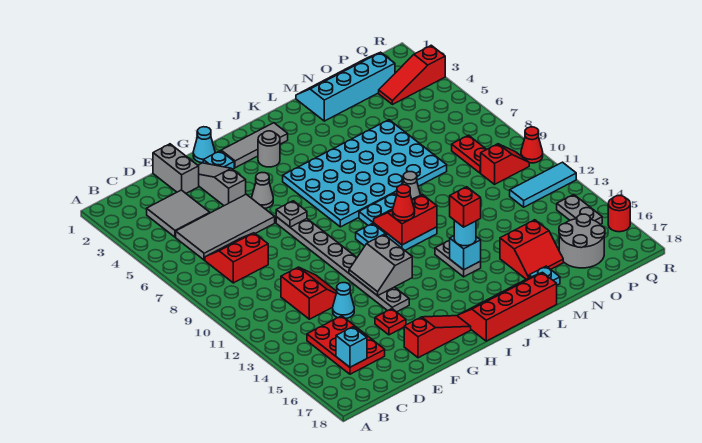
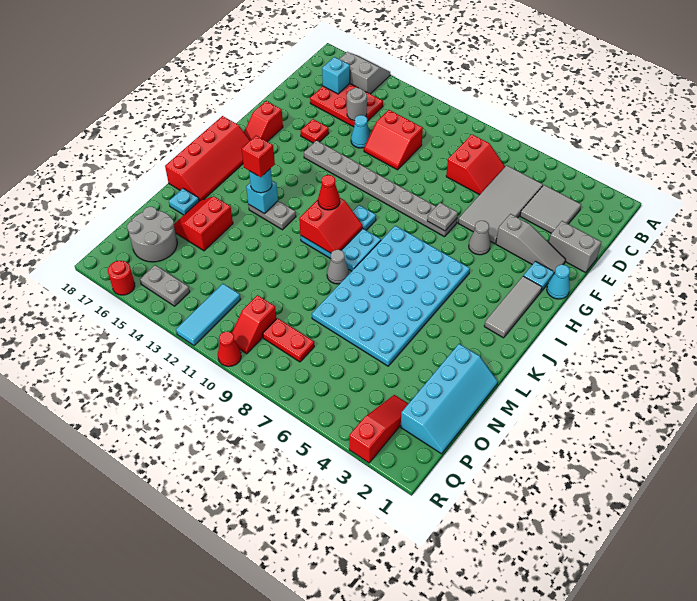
red slope F17:H17 level 1 top F -> red slope G17:H17 level 1 top G
grey slope G12:H13 level 2 top H -> grey slope A15:B16 level 1 top B
grey round brick I3 level 1 -> grey round brick D14 level 2

